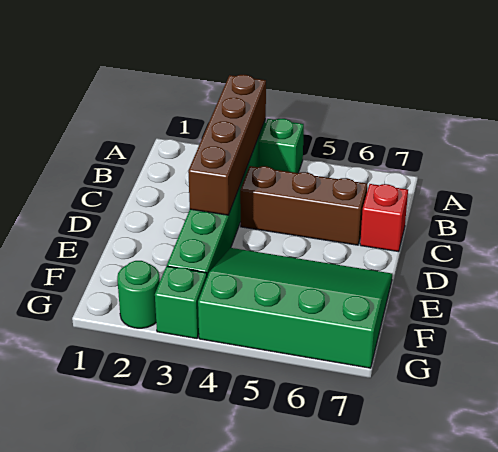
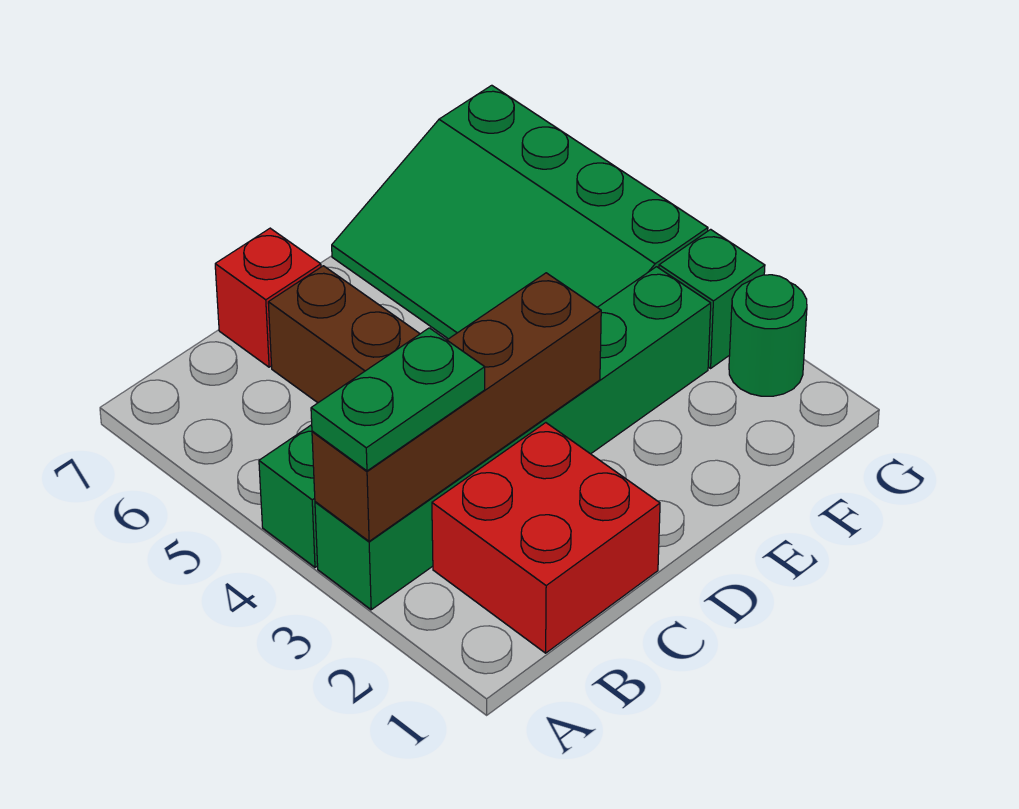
none -> green plate A3:B3 level 3
none -> red brick B1:C2 level 1

